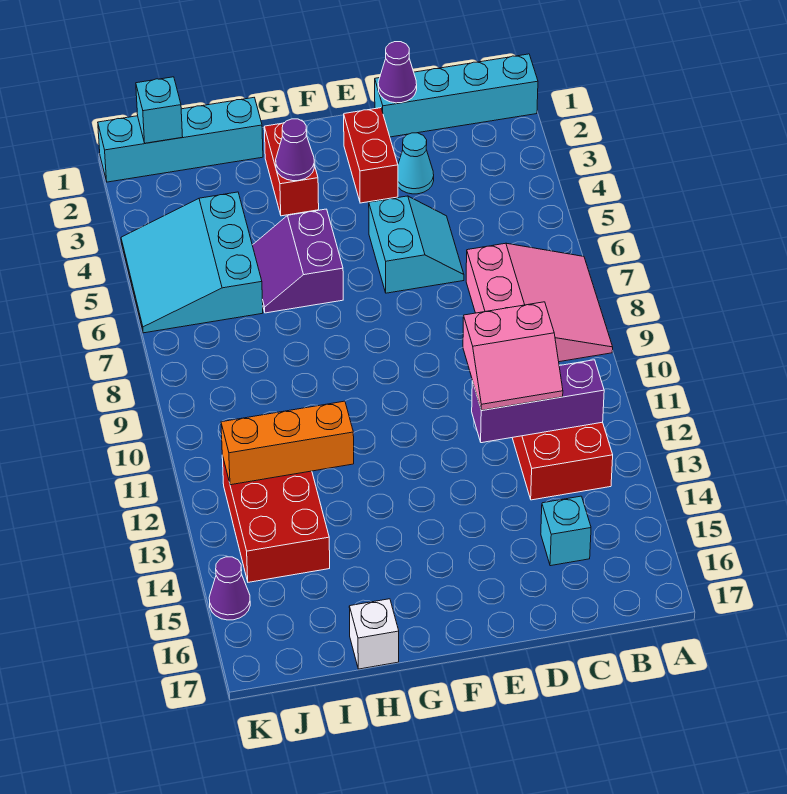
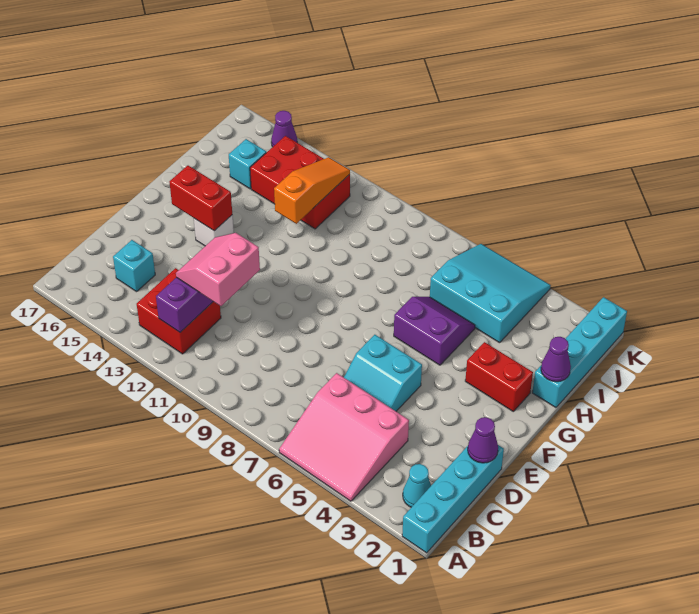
pink slope A7:C9 level 1 top C -> pink slope A4:C6 level 1 top C
cyan cone D3 level 1 -> cyan cone B2 level 1
red brick E2:E3 level 1 -> red brick F14:F15 level 2
purple cone G3 level 2 -> purple cone H1 level 2
orange brick H12:J12 level 2 -> orange slope H12:J12 level 2 top H
white brick H17 level 1 -> white brick F14 level 1
cyan brick J1 level 2 -> cyan brick I15 level 1

